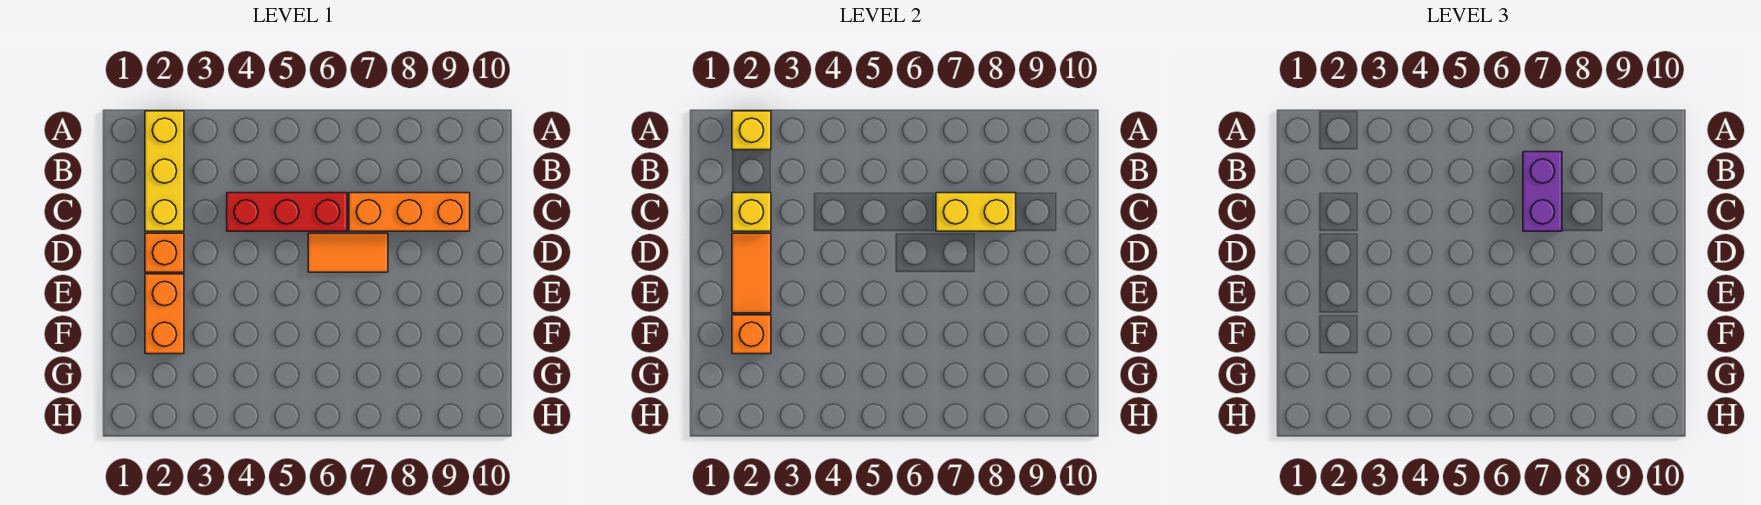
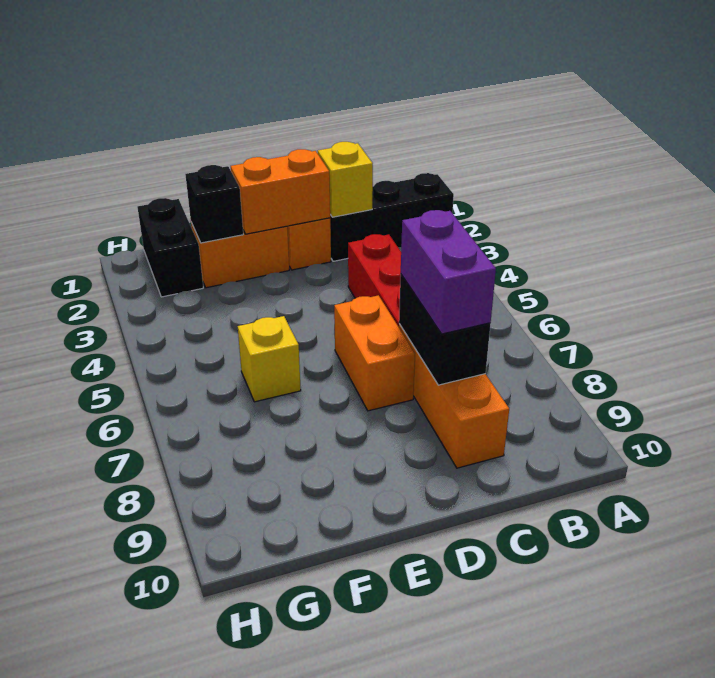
yellow brick A2:C2 level 1 -> black brick A2:C2 level 1
yellow brick A2 level 2 -> yellow brick F6 level 1
purple brick B7:C7 level 3 -> purple brick C7:C8 level 3
yellow brick C7:C8 level 2 -> black brick C7:C8 level 2
orange tile D2:E2 level 2 -> orange brick D2:E2 level 2
orange tile D6:D7 level 1 -> orange brick D6:D7 level 1
orange brick F2 level 2 -> black brick F2 level 2
none -> black brick G1:G2 level 1

